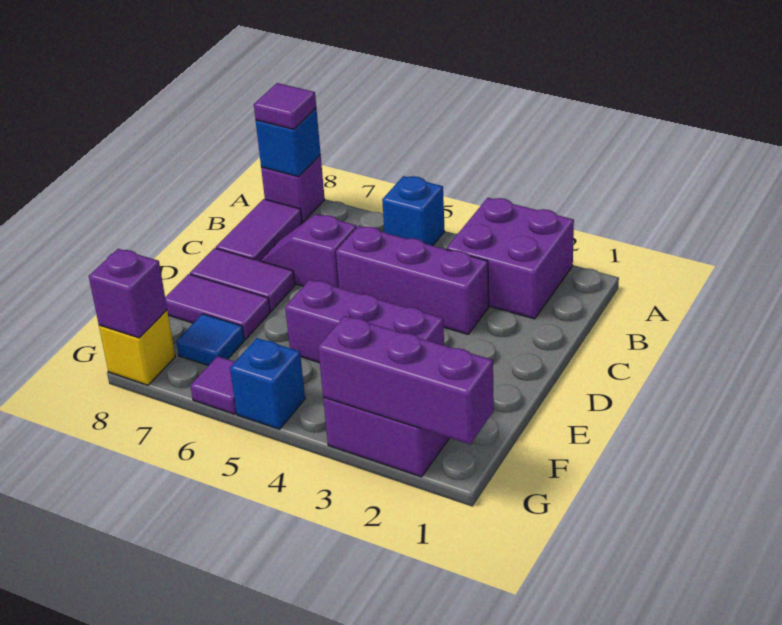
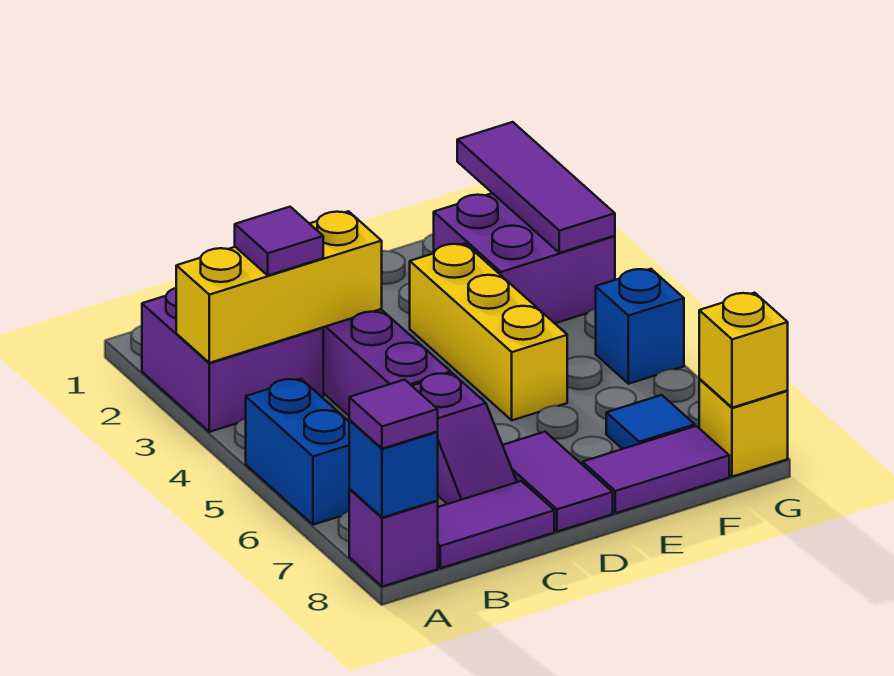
none -> yellow brick A3:C3 level 2
blue brick A5 level 1 -> blue brick A5:A6 level 1
purple brick E3:E5 level 1 -> yellow brick E3:E5 level 1
purple tile E7:E8 level 1 -> purple tile E8:F8 level 1
purple brick G1:G3 level 2 -> purple tile G1:G3 level 2
purple tile G6 level 1 -> purple tile B3 level 3
purple brick G8 level 2 -> yellow brick G8 level 2

